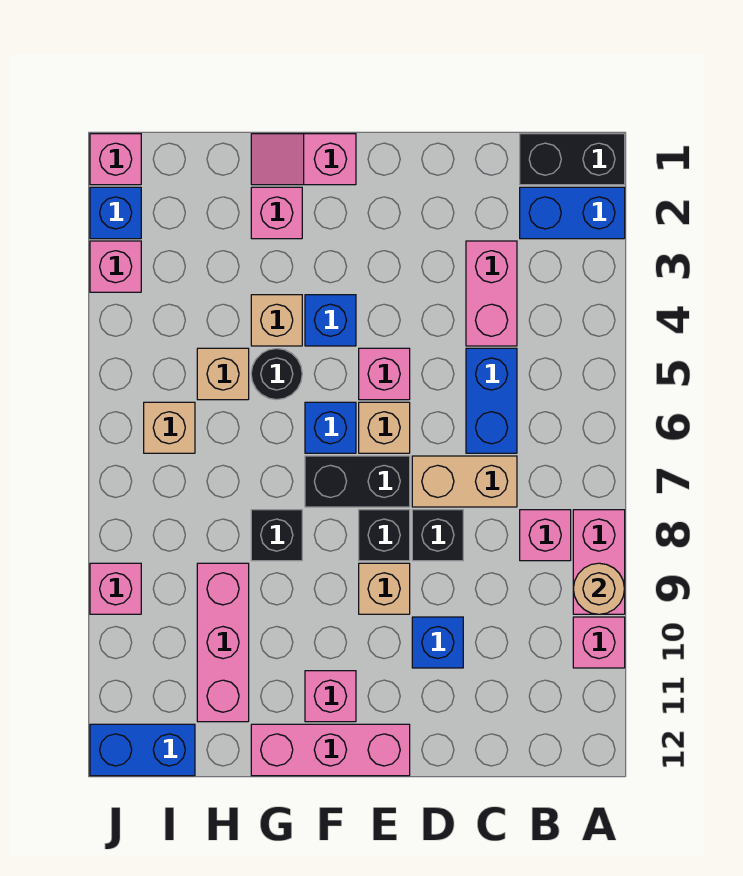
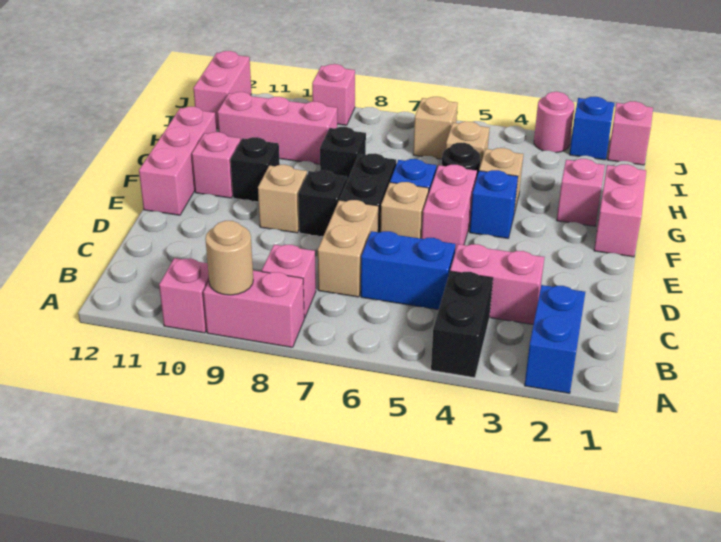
black brick A1:B1 level 1 -> black brick A4:B4 level 1
black brick D8 level 1 -> black brick F10 level 1
blue brick D10 level 1 -> none
pink brick E5 level 1 -> pink brick E5:F5 level 1
pink slope F1:G1 level 1 top F -> pink brick F1:G1 level 1
blue brick I12:J12 level 1 -> pink brick I12:J12 level 1
pink brick J3 level 1 -> pink round brick J3 level 1

